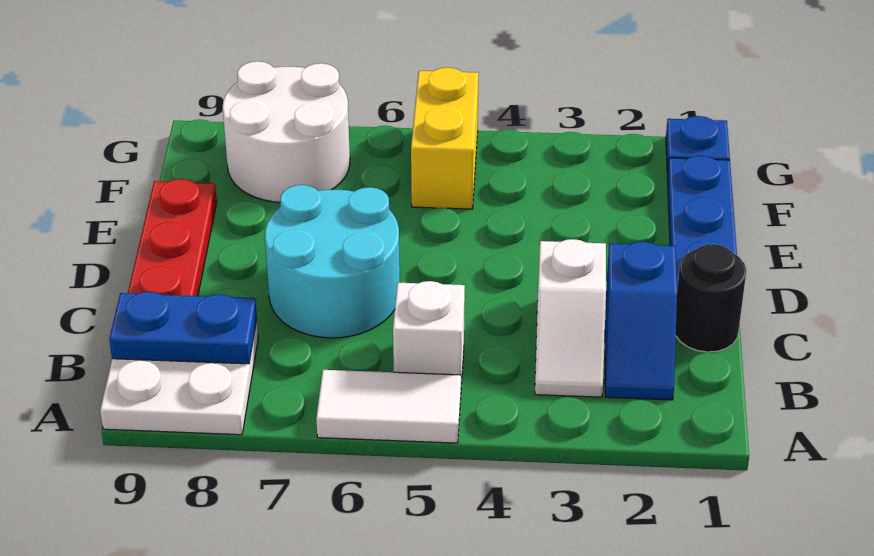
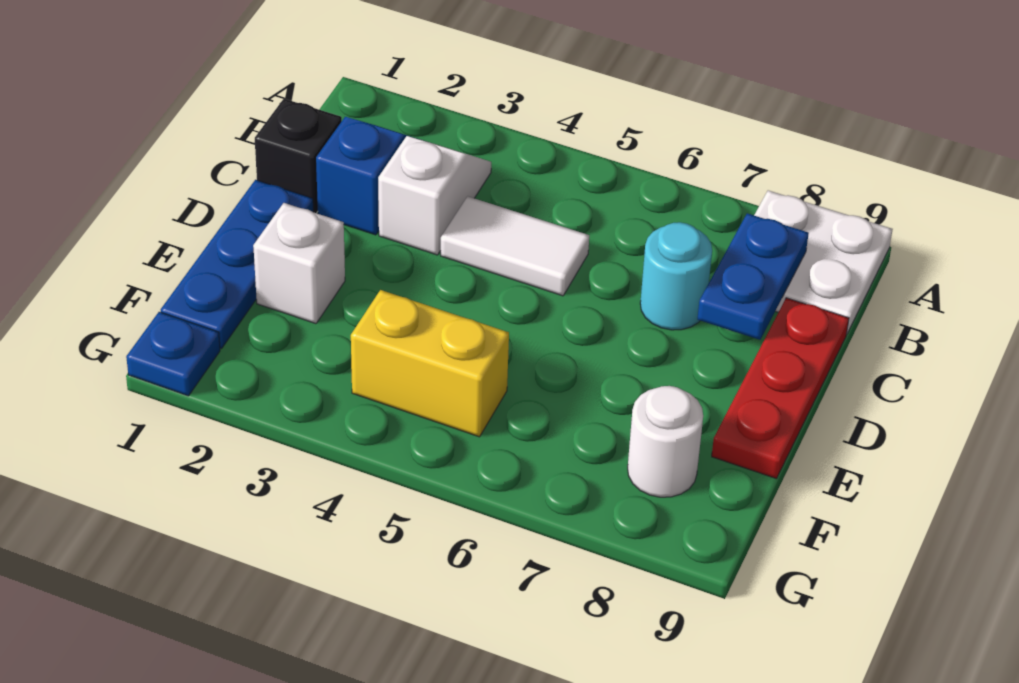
white tile A5:A6 level 1 -> white tile C4:C5 level 1
white brick B5 level 1 -> white brick E2 level 1
blue plate B8:B9 level 2 -> blue plate B8:C8 level 2
black round brick C1 level 1 -> black brick C1 level 1
cyan round brick C6:D7 level 1 -> cyan round brick C7 level 1
yellow brick F5:G5 level 1 -> yellow brick F4:F5 level 1
white round brick F7:G8 level 1 -> white round brick F8 level 1

